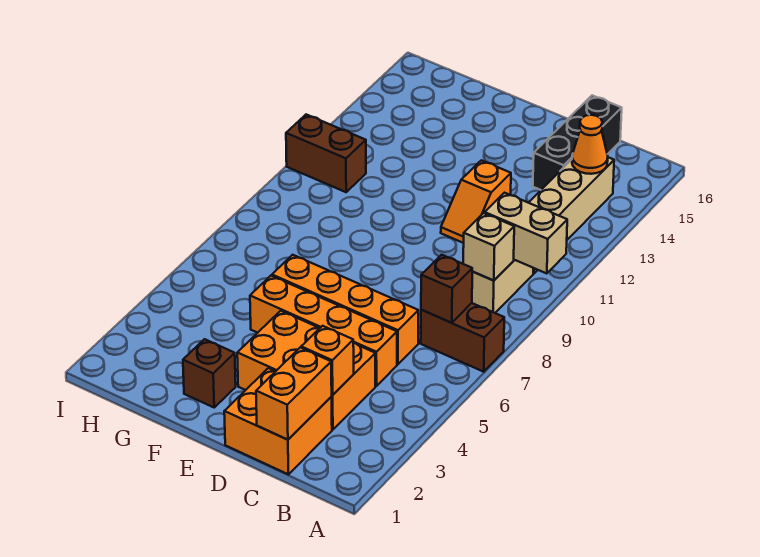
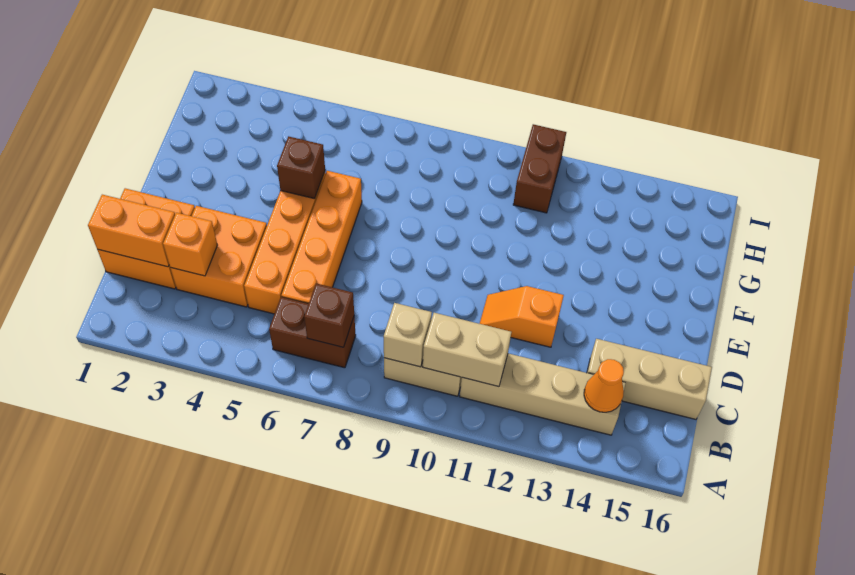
brown brick A7:B7 level 1 -> brown brick B6:B7 level 1
tan brick A10:B10 level 2 -> tan brick B10:B11 level 2
orange brick C3:E4 level 1 -> orange brick C3:D4 level 1
black brick C14:C16 level 1 -> tan brick C14:C16 level 1
brown brick F2 level 1 -> brown brick F5 level 2

